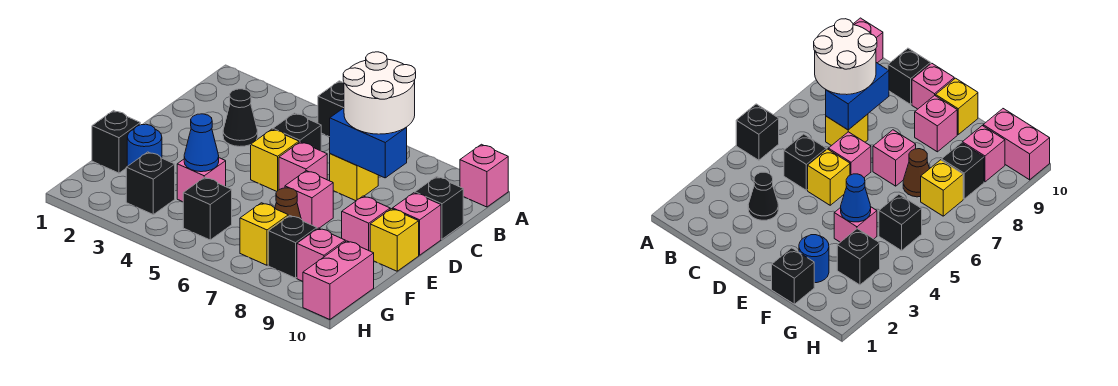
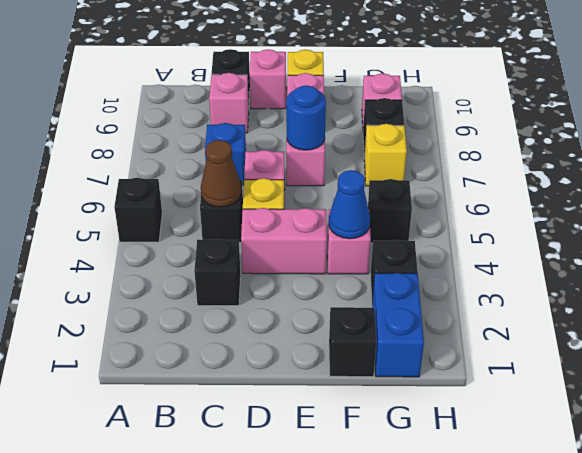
pink brick A10 level 1 -> pink brick C9 level 1
white round brick B7:C8 level 3 -> none
black cone C3 level 1 -> black brick C3 level 1
yellow brick C7 level 1 -> blue brick C7 level 1
blue brick C7:C8 level 2 -> blue brick G1:G2 level 1
blue round brick F2 level 1 -> blue round brick E7 level 2
brown cone F7 level 1 -> brown cone C5 level 2
pink brick G10:H10 level 1 -> pink brick D4:E4 level 1

